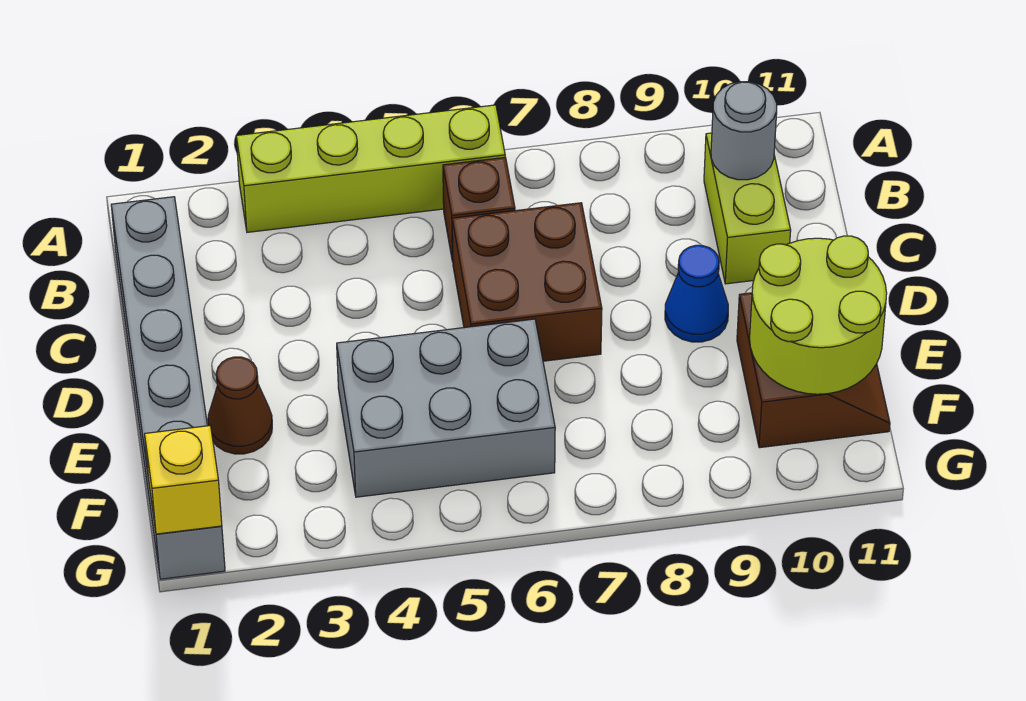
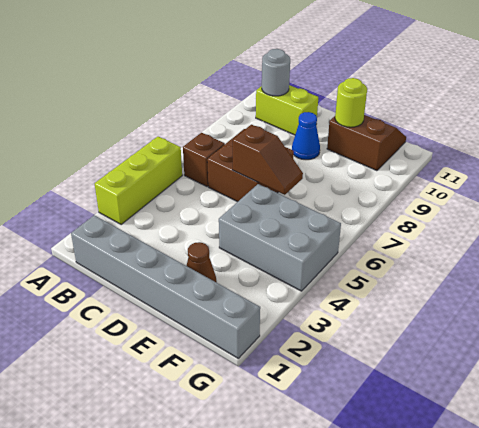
lime brick A3:A6 level 1 -> lime brick A3:A5 level 1
none -> brown slope D6:E6 level 2 top D
grey brick E4:F6 level 1 -> grey brick E4:G5 level 1
lime round brick E10:F11 level 2 -> lime round brick E10 level 2
yellow brick G1 level 2 -> none

